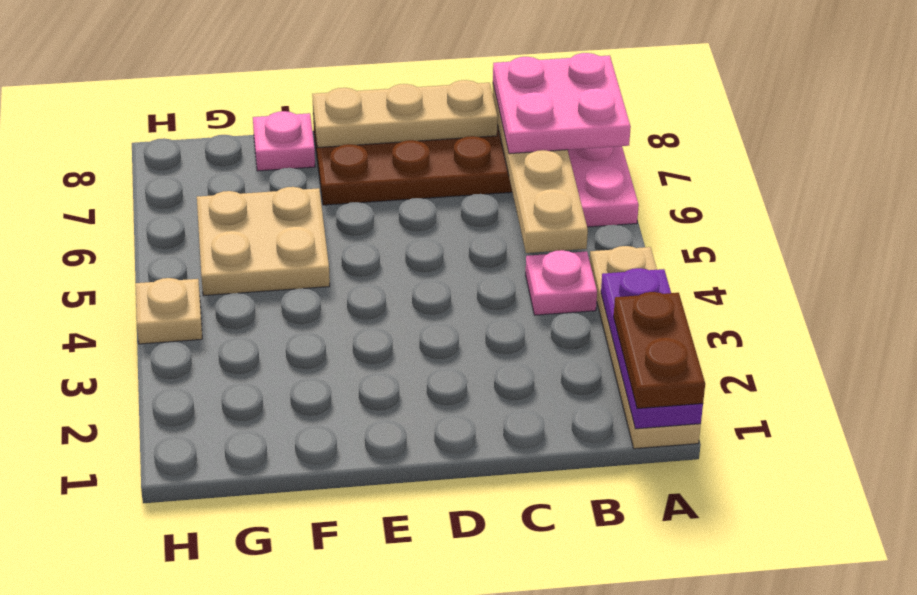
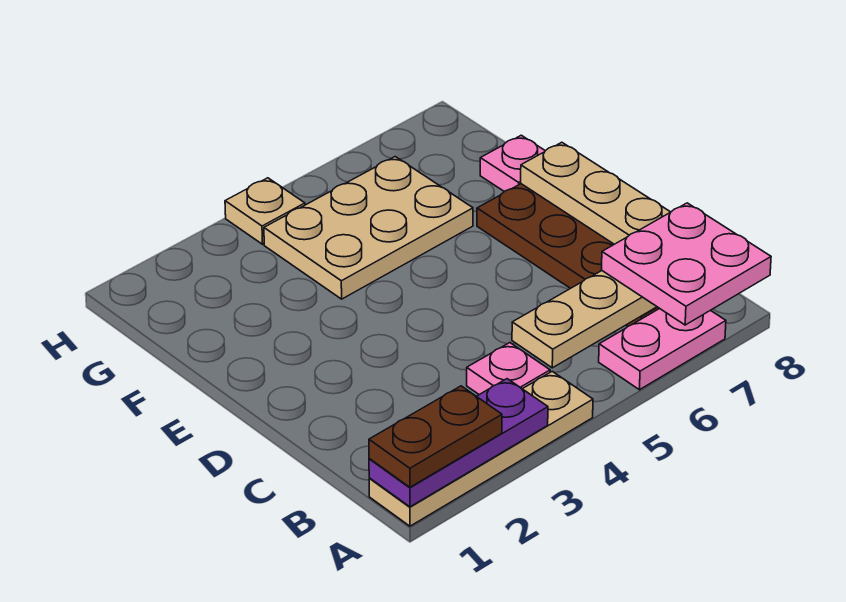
tan plate F5:G6 level 1 -> tan plate F4:G6 level 1

